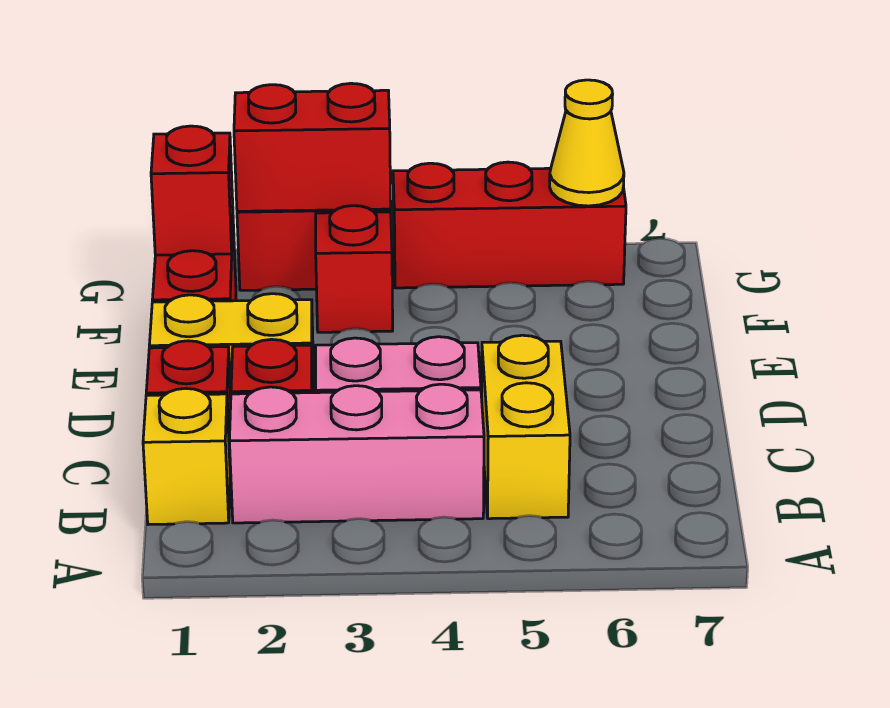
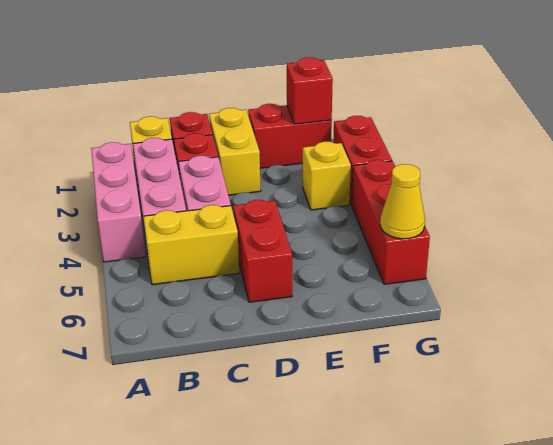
none -> pink brick A2:A4 level 1
red brick F3 level 1 -> yellow brick F3 level 1
red brick G2:G3 level 2 -> red brick D5:D6 level 1

